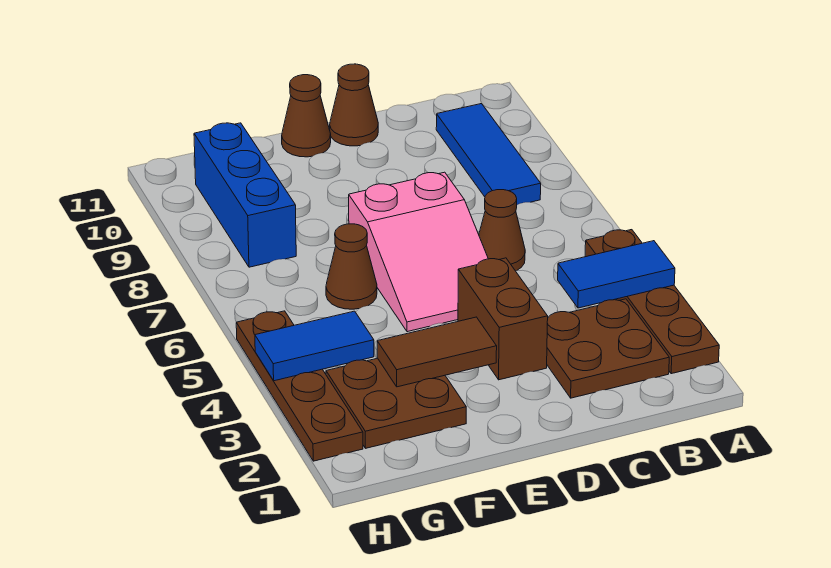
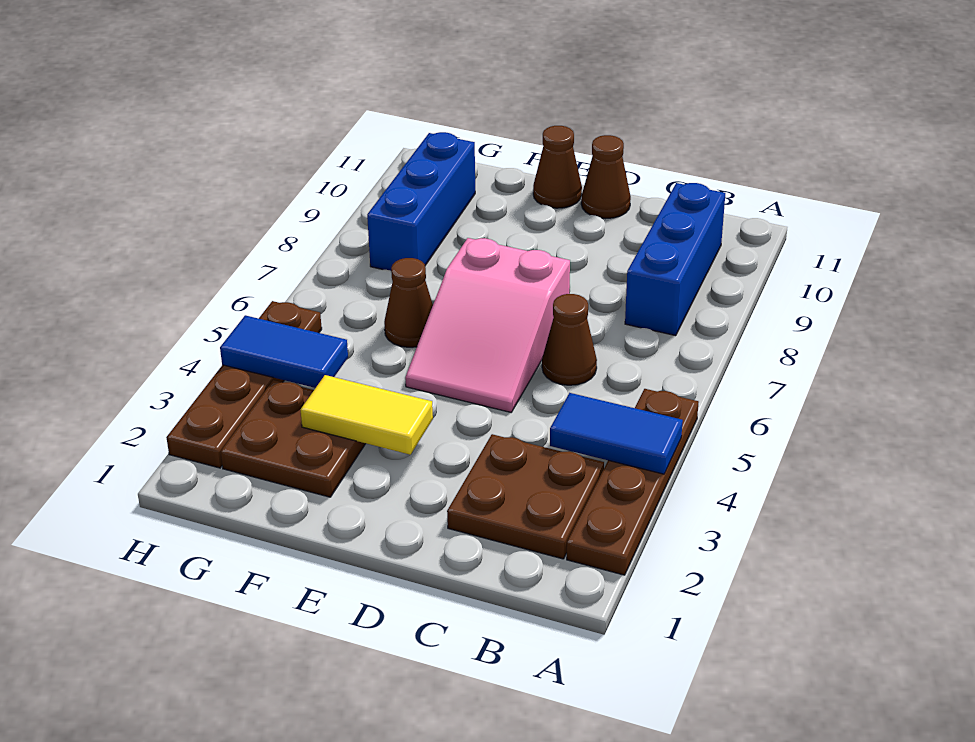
blue tile B8:B10 level 1 -> blue brick B8:B10 level 1
brown brick D3:D4 level 1 -> none
brown tile E3:F3 level 2 -> yellow tile E3:F3 level 2

